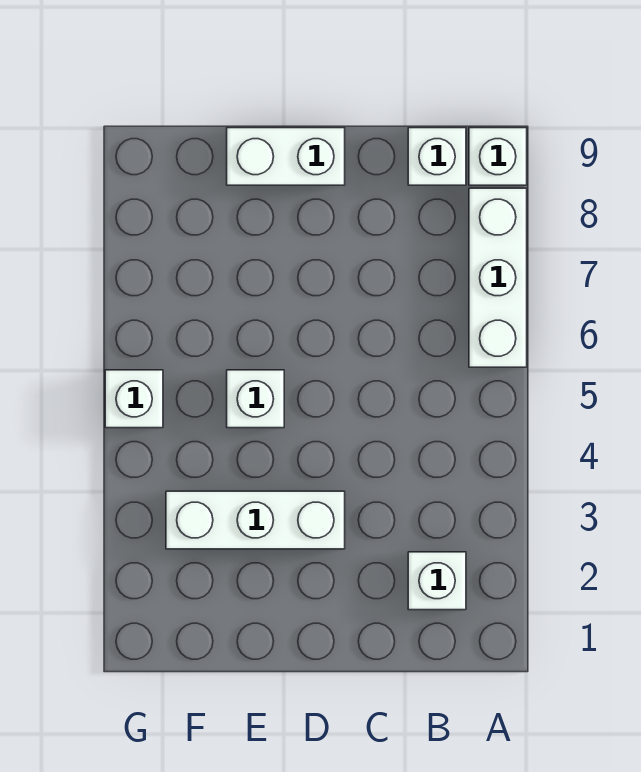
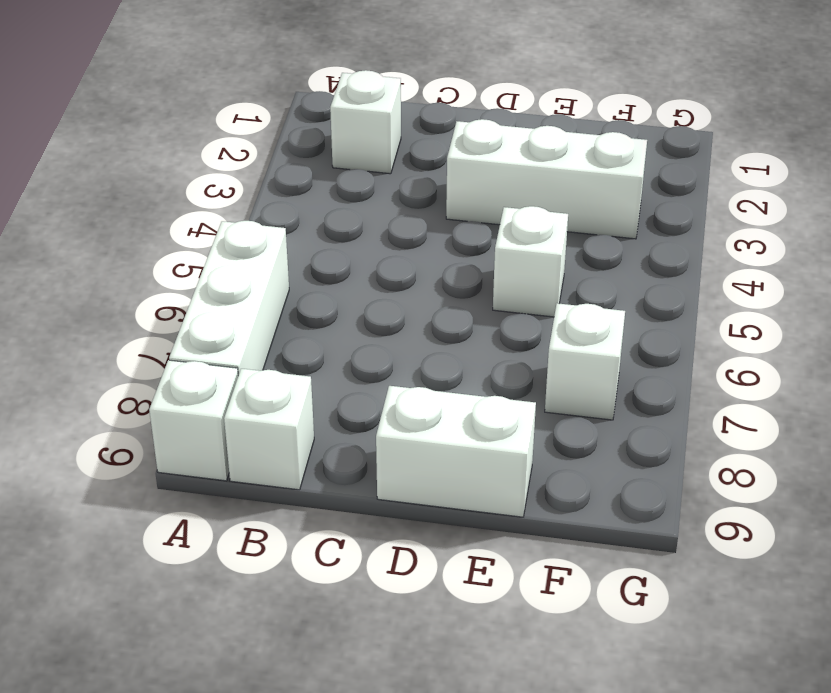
white brick G5 level 1 -> white brick F7 level 1

